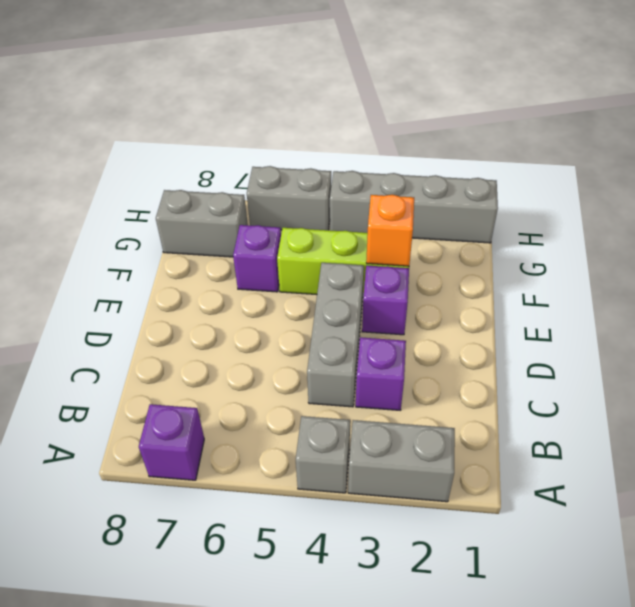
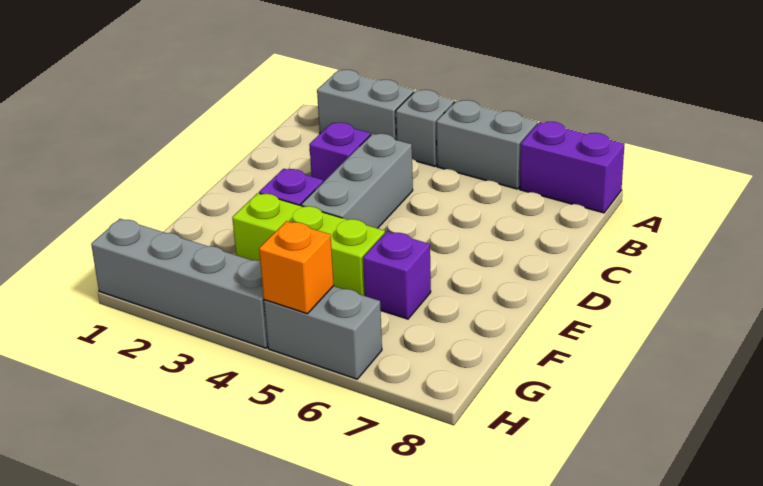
purple brick A7 level 1 -> purple brick A7:A8 level 1
orange brick F3 level 2 -> orange brick H5 level 2
grey brick G7:G8 level 1 -> grey brick A5:A6 level 1

